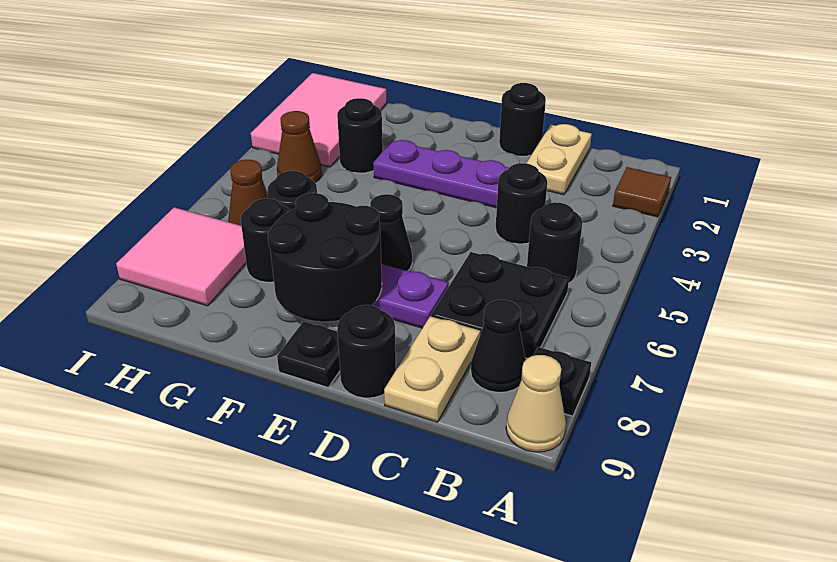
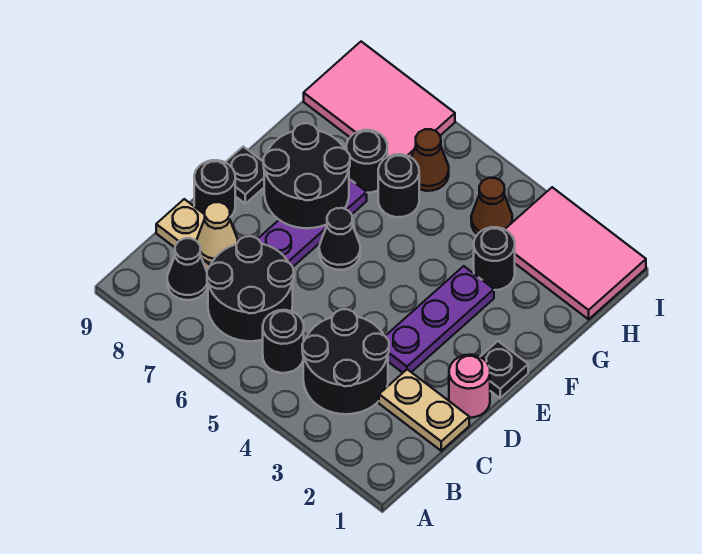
brown tile A2 level 1 -> none
black plate A8 level 1 -> black plate E1 level 1
tan cone A9 level 1 -> tan cone C8 level 2
black plate B6:C7 level 1 -> black round brick B6:C7 level 1
black round brick C4 level 1 -> black round brick B3:C4 level 1
black round brick D1 level 1 -> pink round brick D1 level 1
pink tile H7:I8 level 1 -> pink tile H7:I9 level 1

